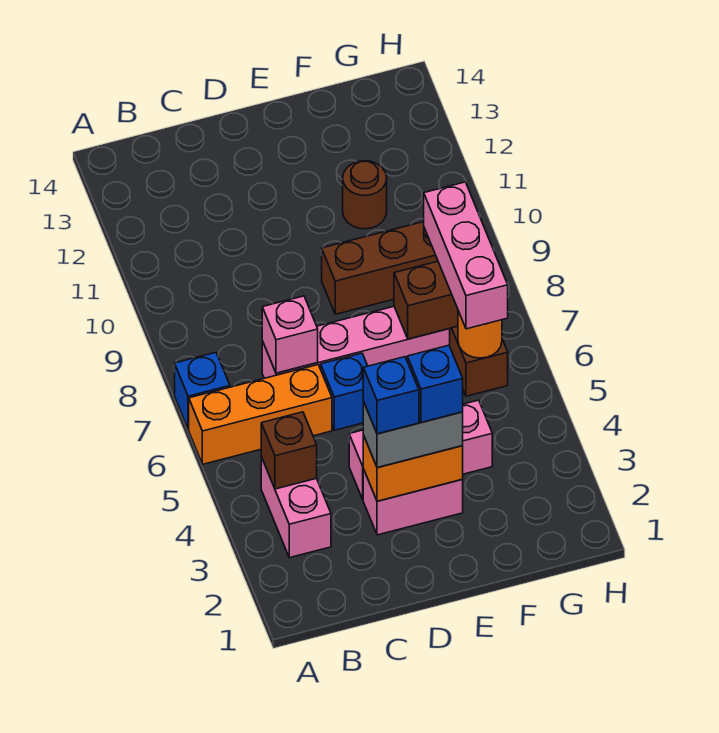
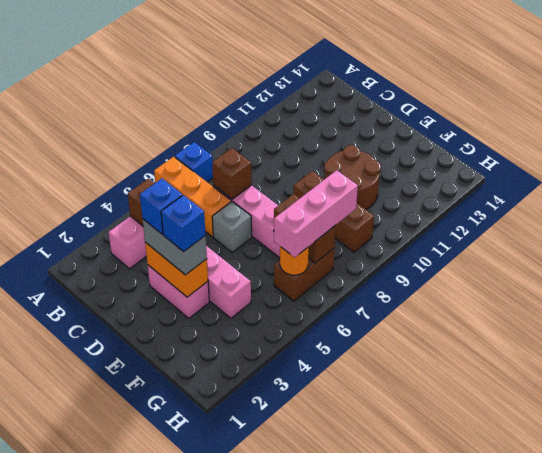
pink brick C7 level 2 -> brown brick C7 level 2
blue brick D6 level 1 -> grey brick D6 level 1
brown round brick F11 level 1 -> brown round brick E10:F11 level 1

